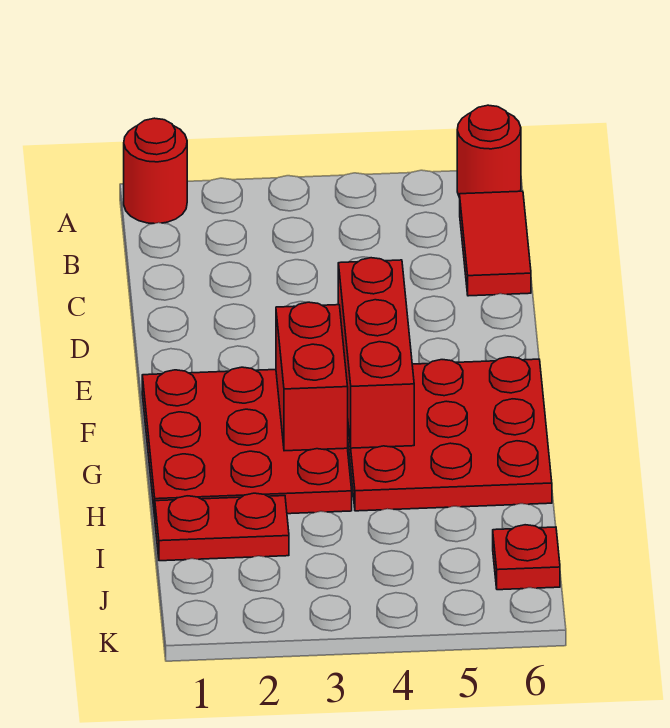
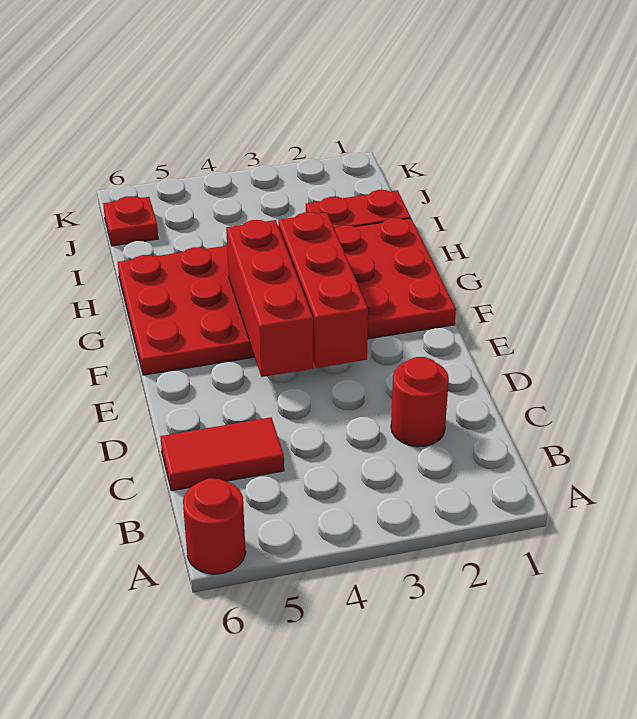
red round brick A1 level 1 -> red round brick C2 level 1
red tile B6:C6 level 1 -> red tile C5:C6 level 1
red brick F3:G3 level 2 -> red brick E3:G3 level 2

